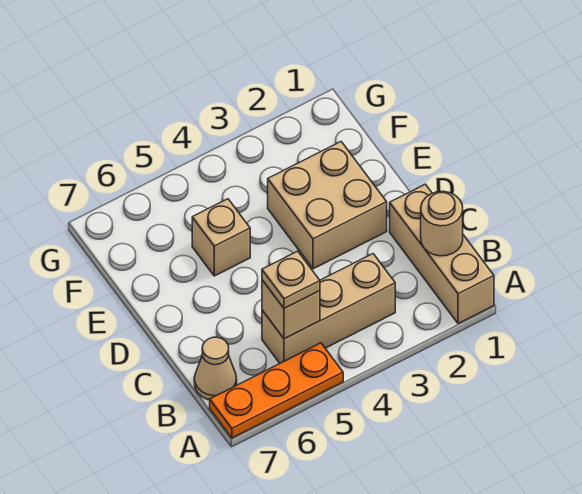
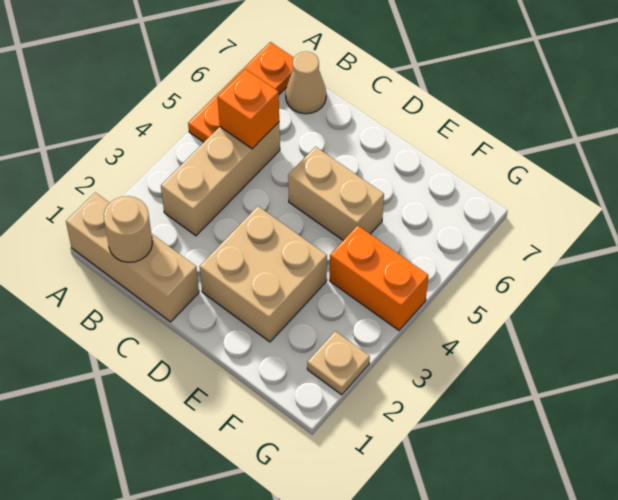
tan brick B5 level 2 -> orange brick B5 level 2
tan plate B5 level 3 -> tan plate G2 level 1
tan brick E5 level 1 -> tan brick D5:E5 level 1
none -> orange brick F4:G4 level 1

